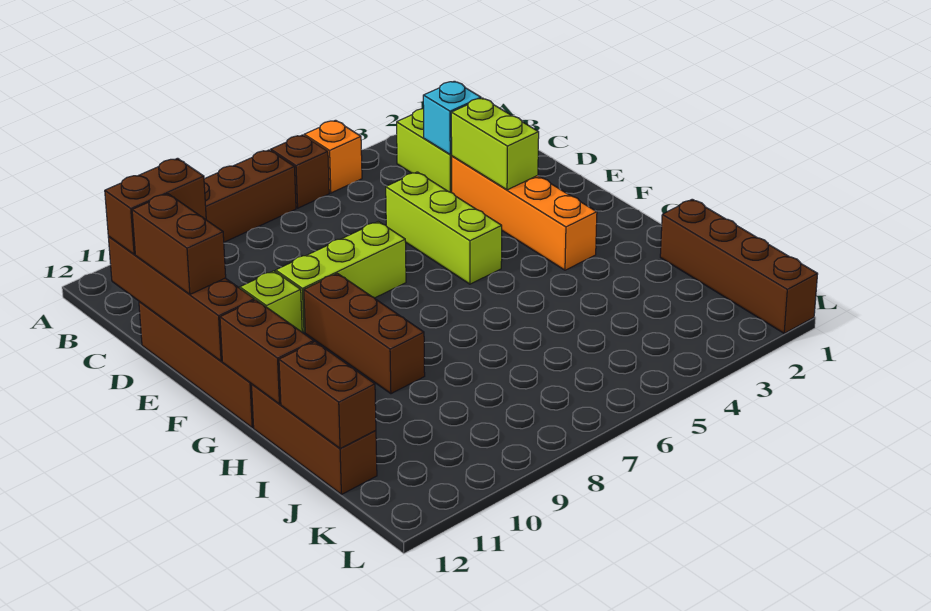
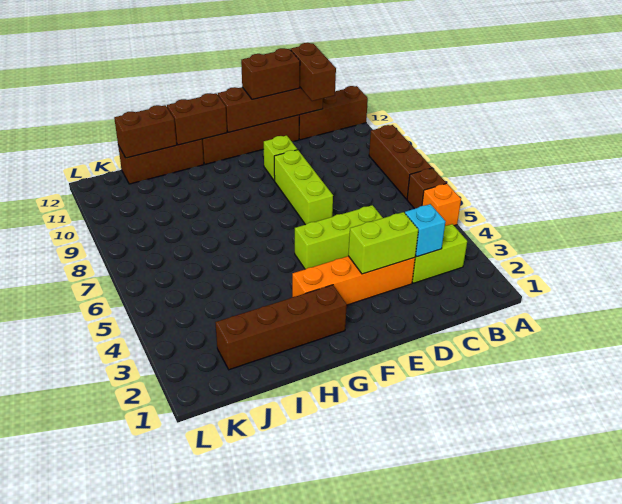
brown brick F9:H9 level 1 -> brown brick A12:C12 level 1
brown brick I1:L1 level 1 -> brown brick G2:J2 level 1

